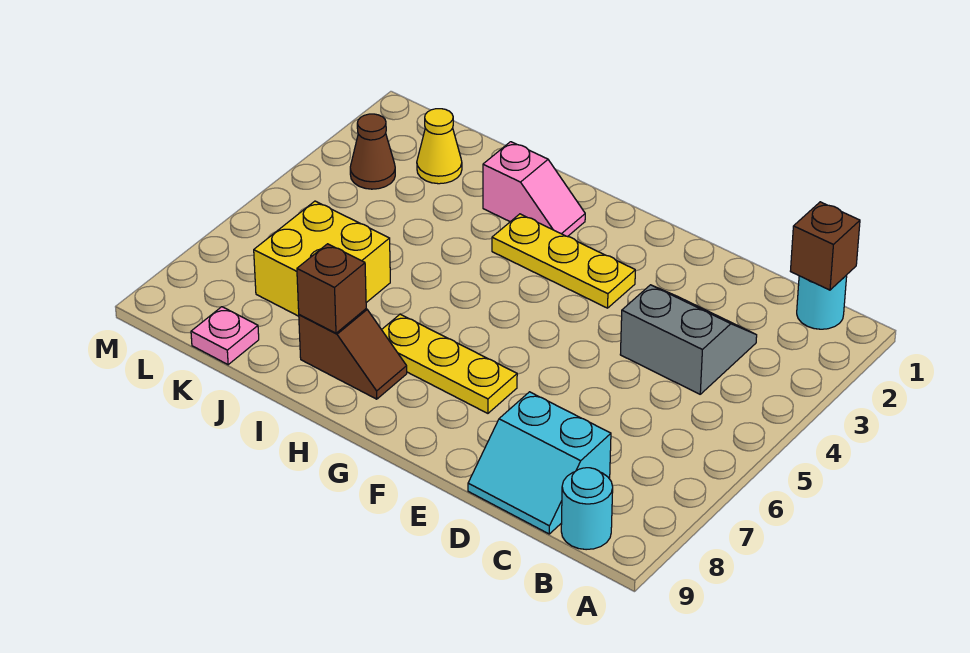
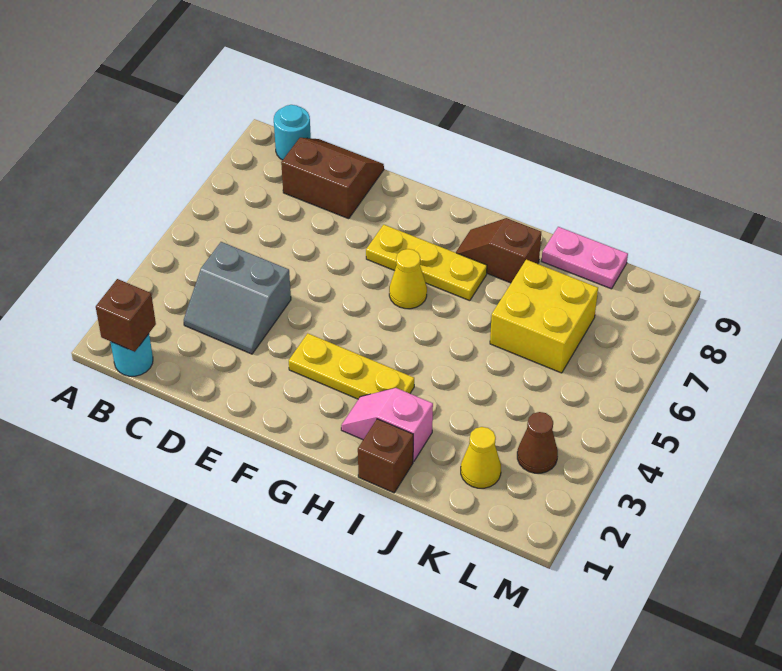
cyan slope C8:D9 level 1 top 8 -> brown slope C8:D9 level 1 top 8
none -> yellow cone G6 level 1
brown brick I8 level 2 -> brown brick I1 level 1
pink plate K9 level 1 -> pink plate J9:K9 level 1

